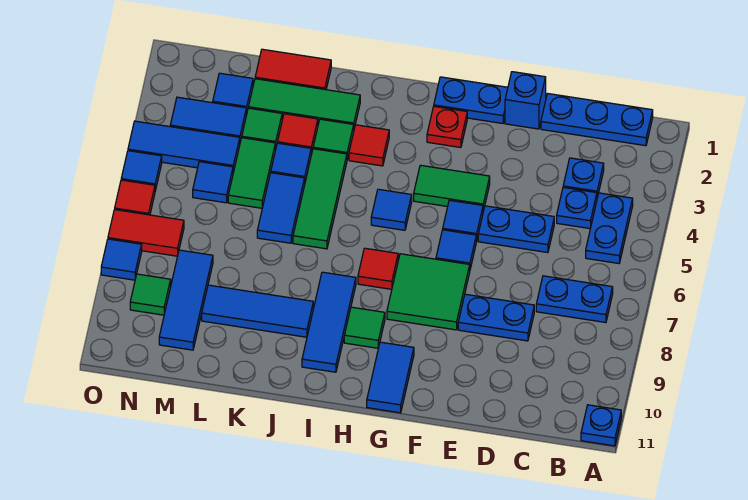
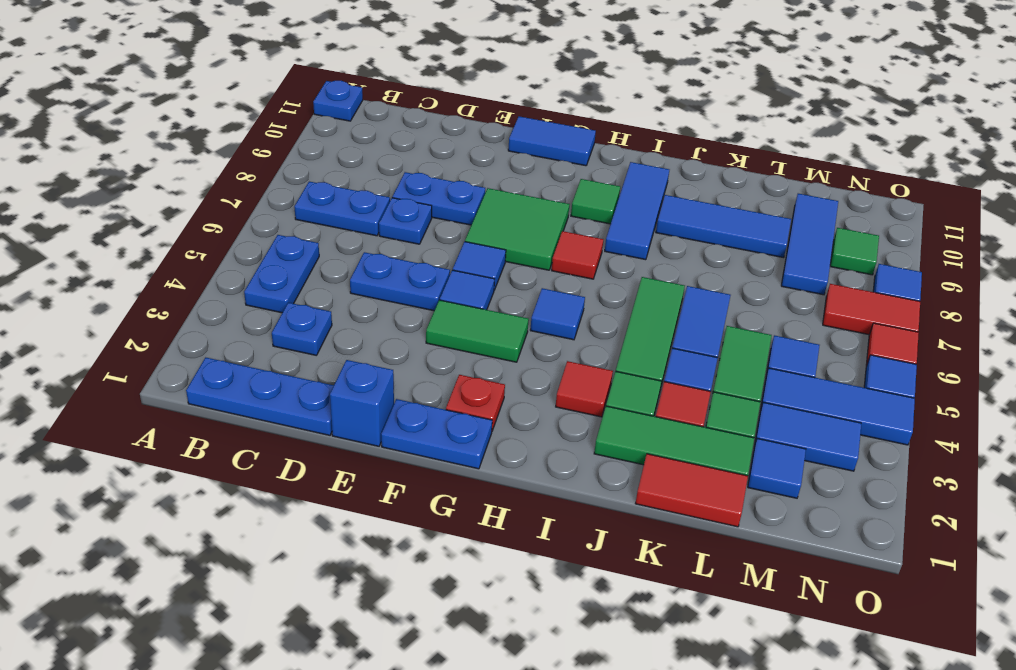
blue plate C4 level 1 -> blue plate D7 level 1
blue tile G10:G11 level 1 -> blue tile F11:G11 level 1

